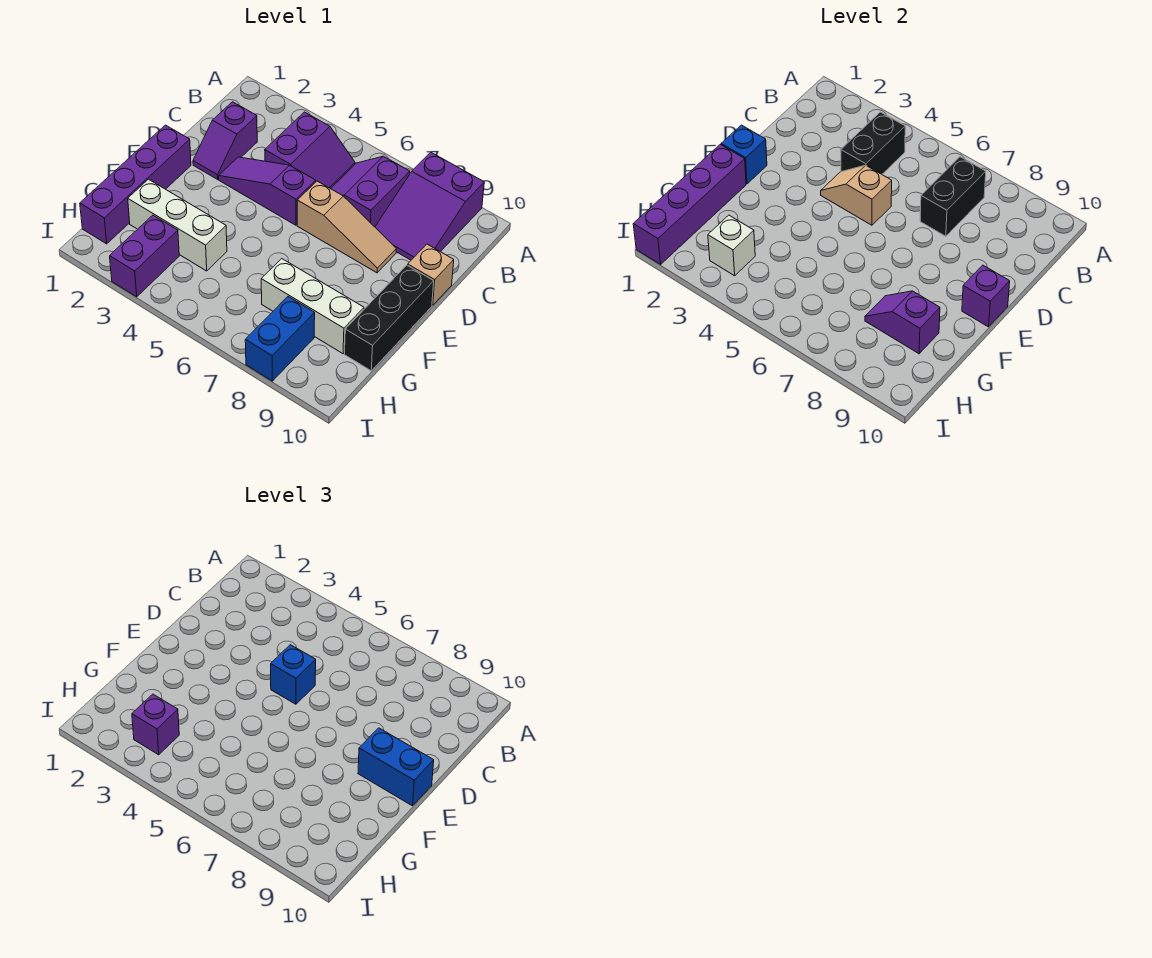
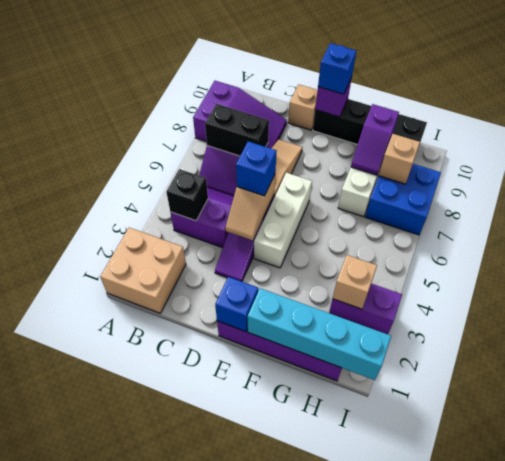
none -> tan brick A1:B2 level 1
black brick B4:C4 level 2 -> black brick B4 level 2
purple slope C2:D2 level 1 top C -> none
blue brick E9:E10 level 3 -> blue brick E10 level 3
black brick E10:G10 level 1 -> black brick E10:H10 level 1
purple brick F1:I1 level 2 -> cyan brick F1:I1 level 2
white brick G2:G4 level 1 -> white brick E4:E6 level 1
white brick H3 level 2 -> tan brick H3 level 2
purple brick H3 level 3 -> none
blue brick H8:I8 level 1 -> blue brick H7:I8 level 1
none -> tan brick H8 level 2

